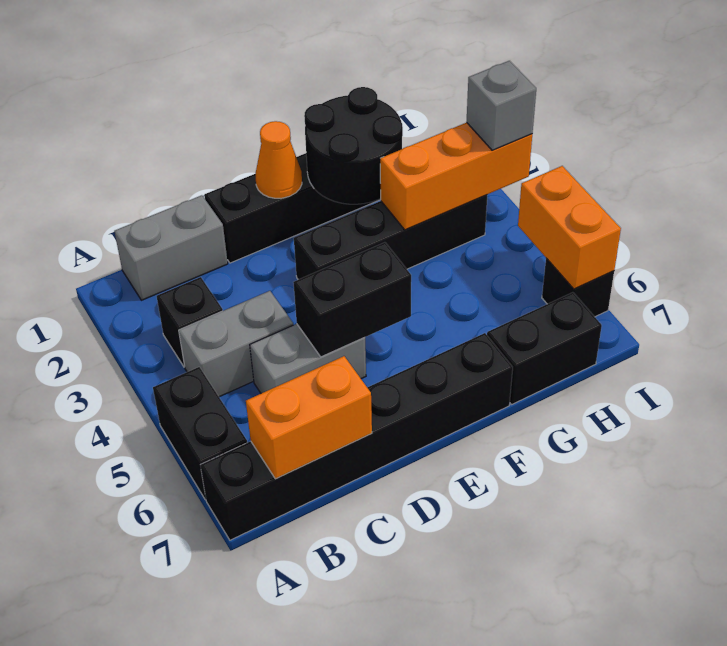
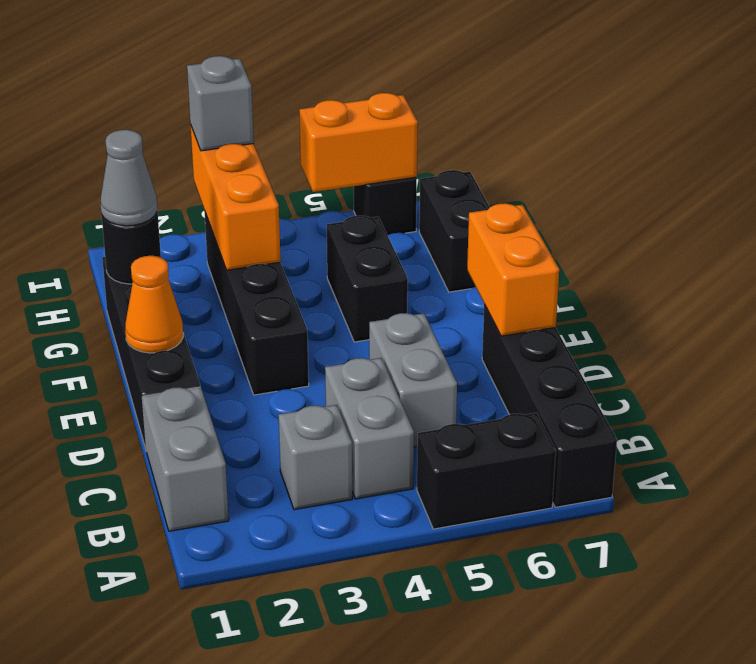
black brick A7:F7 level 1 -> black brick A7:D7 level 1
black brick B3 level 1 -> grey brick B3 level 1
orange brick B7:C7 level 2 -> orange brick D7:E7 level 2
black brick D5:E5 level 2 -> black brick F5:G5 level 1
black round brick F1:G2 level 2 -> black round brick G1 level 2
none -> grey cone G1 level 3

